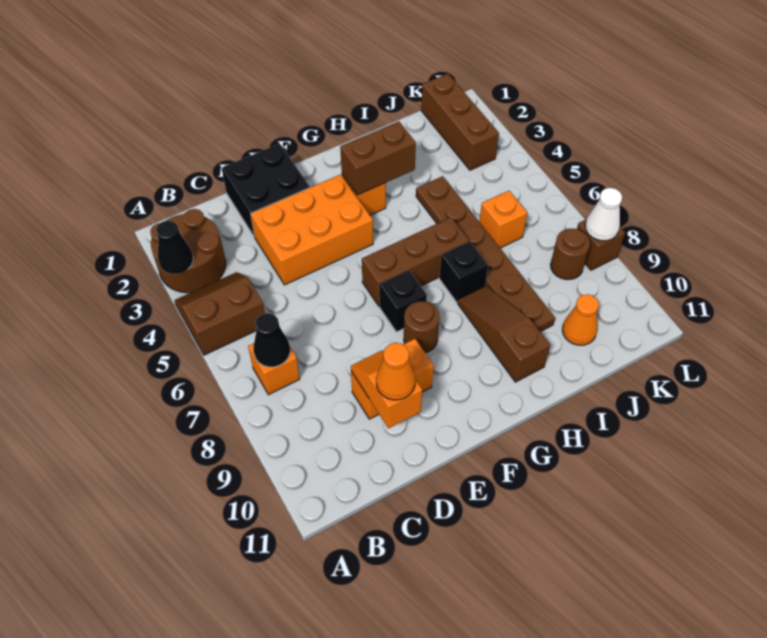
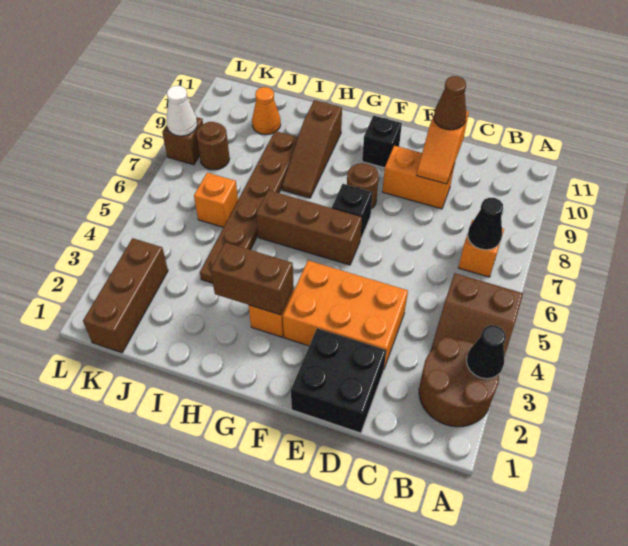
orange cone D10 level 3 -> brown cone D10 level 3
black brick H7 level 1 -> black brick F10 level 1

